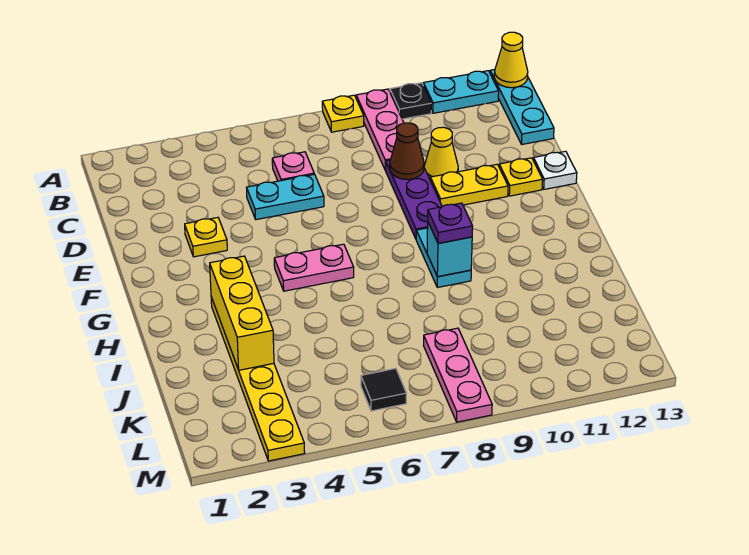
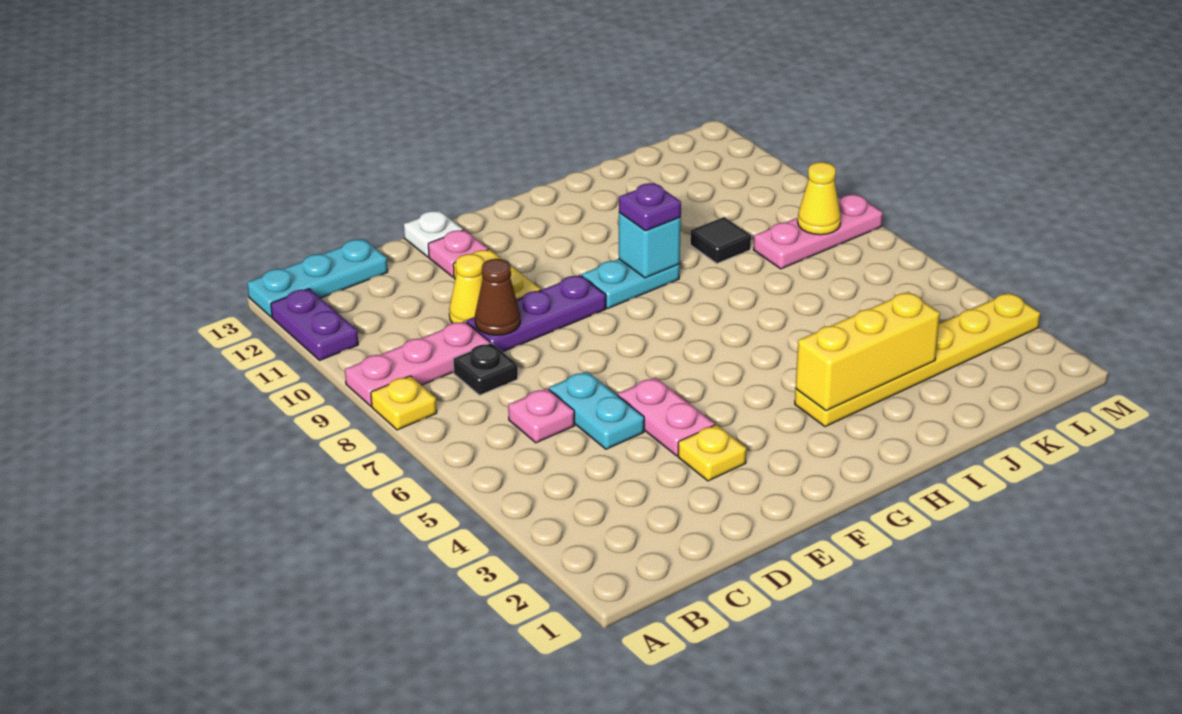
black plate A10 level 1 -> black plate C8 level 1
cyan plate A11:A12 level 1 -> purple plate A11:A12 level 1
yellow cone A13 level 2 -> yellow cone L8 level 2
yellow plate E12 level 1 -> pink plate E12 level 1
pink plate G5:G6 level 1 -> pink plate E4:E5 level 1
black tile L6 level 1 -> black tile J9 level 1

